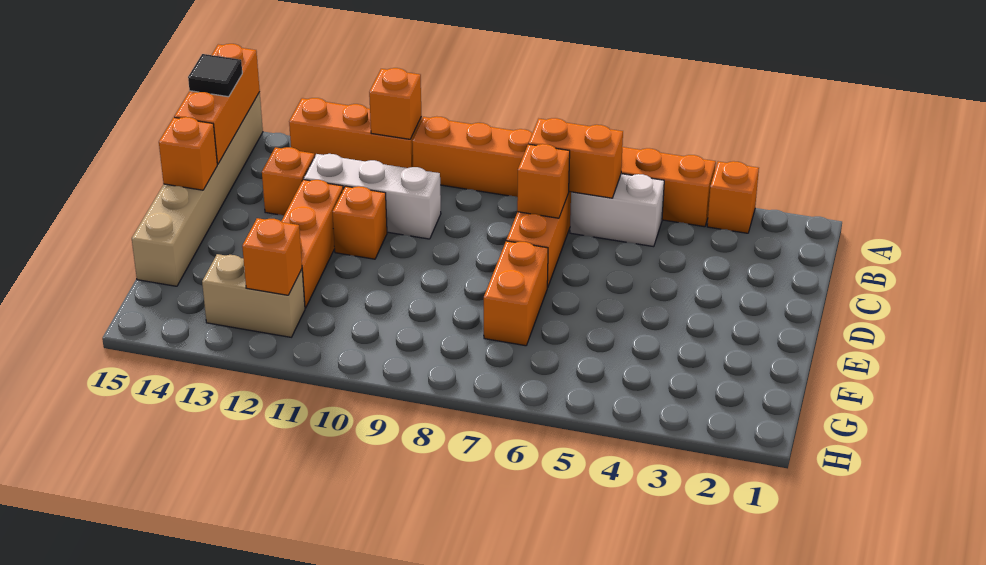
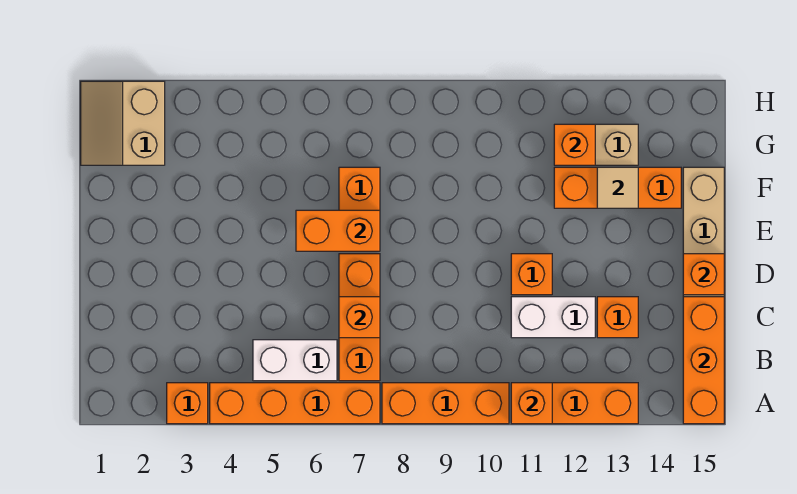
orange brick B6:B7 level 2 -> orange brick E6:E7 level 2
black tile B15 level 3 -> none
white brick C10:C12 level 1 -> white brick C11:C12 level 1
orange brick D12:F12 level 1 -> orange brick F12:F14 level 1
none -> tan tile F13 level 2
none -> tan slope G1:H2 level 1 top 2

